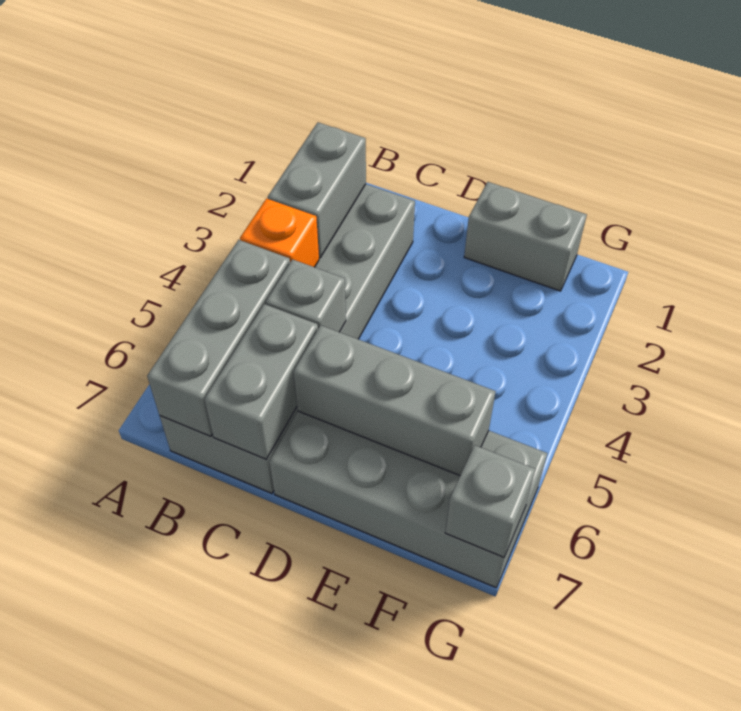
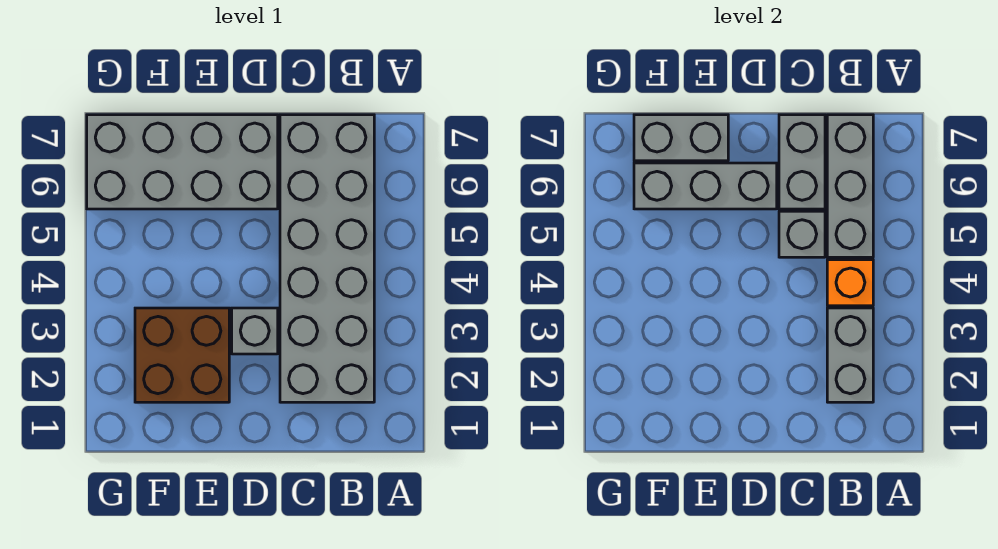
grey brick E1:F1 level 1 -> grey brick E7:F7 level 2
none -> brown brick E2:F3 level 1
grey brick G7 level 2 -> grey brick D3 level 1

